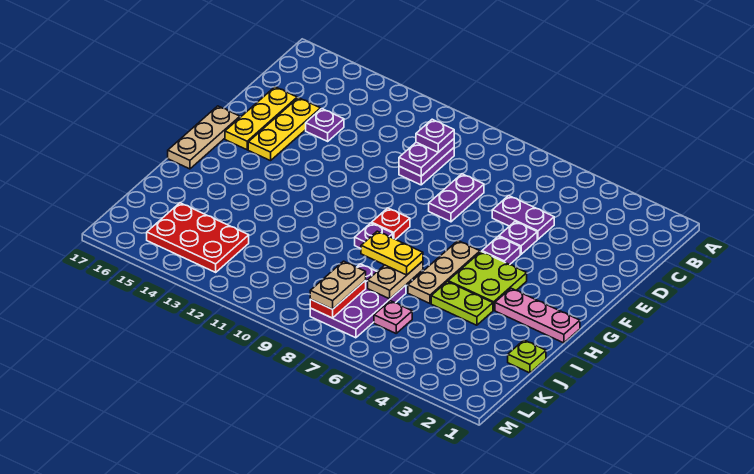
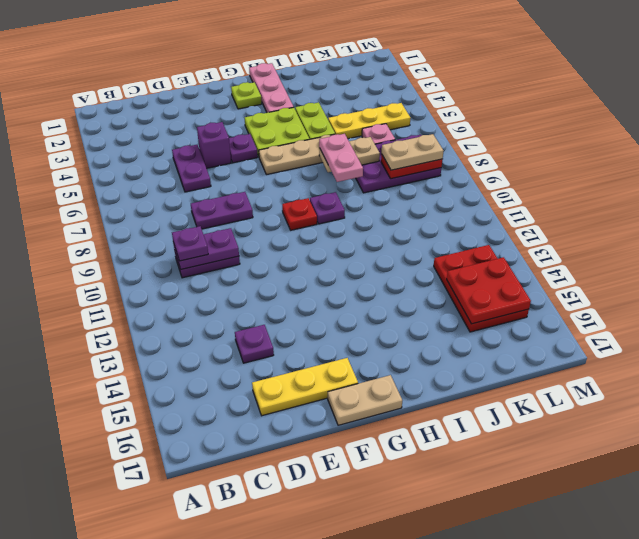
yellow plate D15:F15 level 1 -> yellow plate J5:L5 level 1
purple plate E5 level 1 -> purple brick E5 level 1
tan plate F17:H17 level 1 -> tan plate F17:G17 level 1
yellow plate I7:I8 level 3 -> pink plate I7:I8 level 3
lime plate J1 level 1 -> lime plate G2 level 1
none -> red plate K14:L15 level 2

